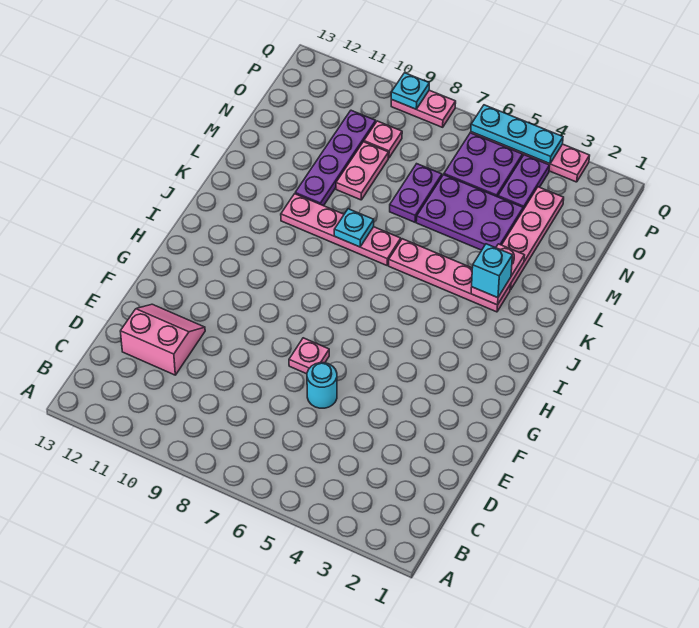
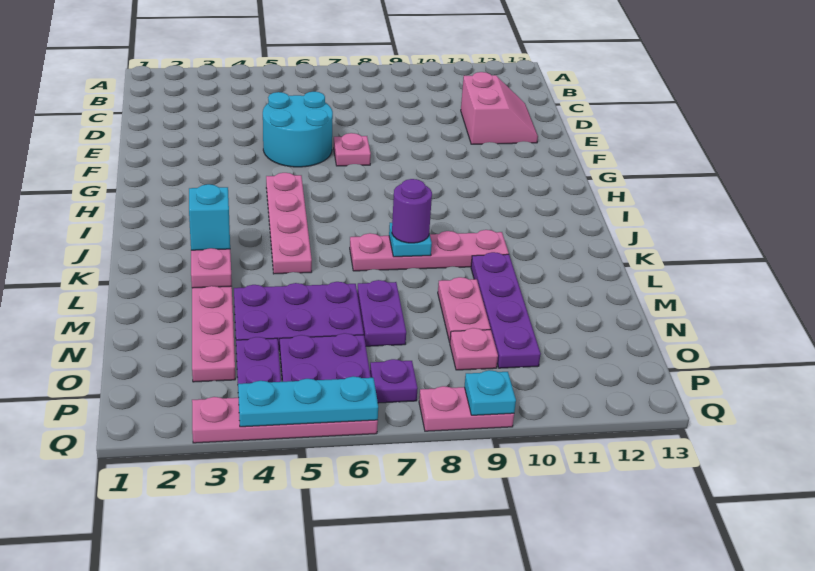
pink slope D11:E12 level 1 top D -> pink slope D11:E12 level 1 top 11
cyan round brick E6 level 1 -> cyan round brick E5:F6 level 1
pink plate K3:K6 level 1 -> pink plate H5:K5 level 1
none -> purple round brick K8 level 3
none -> purple plate P7 level 1

